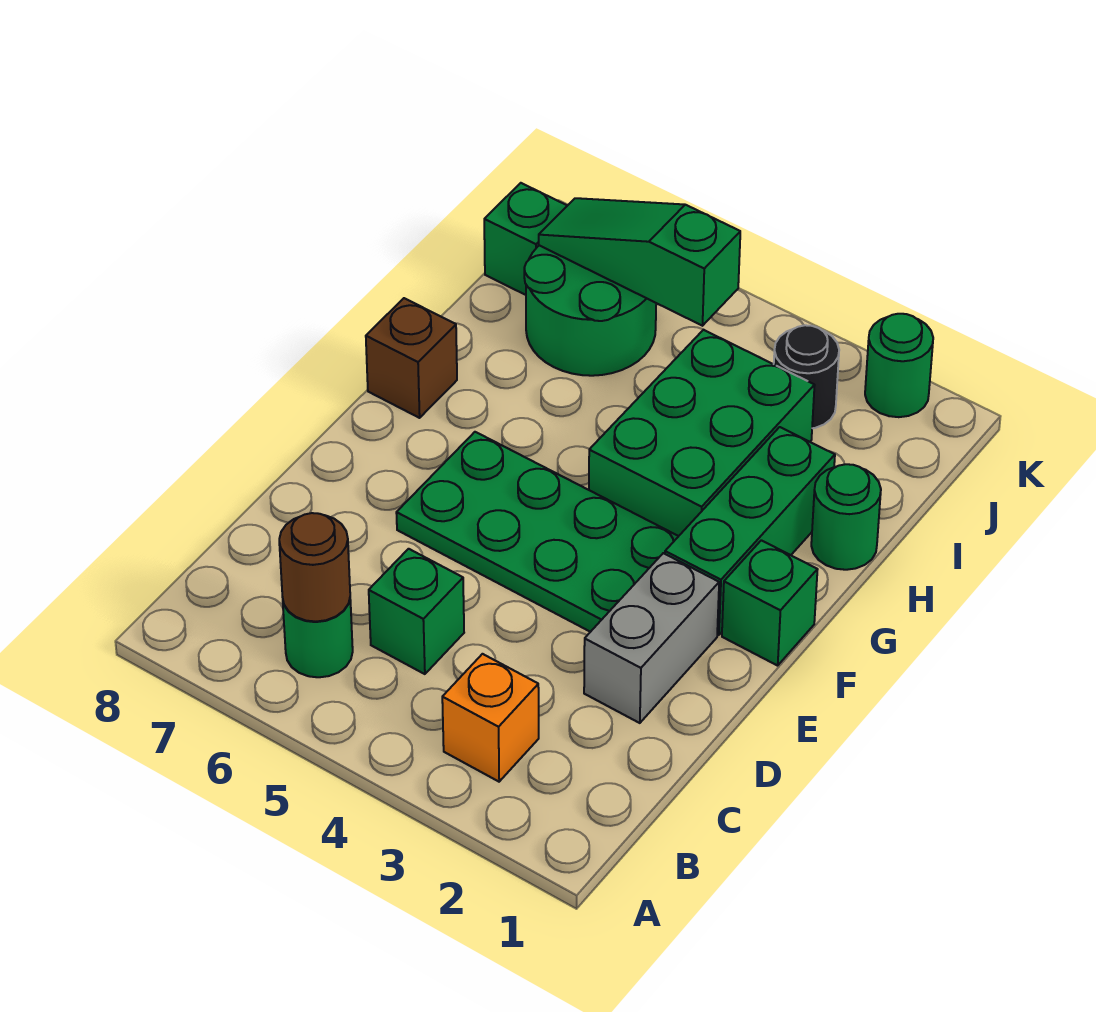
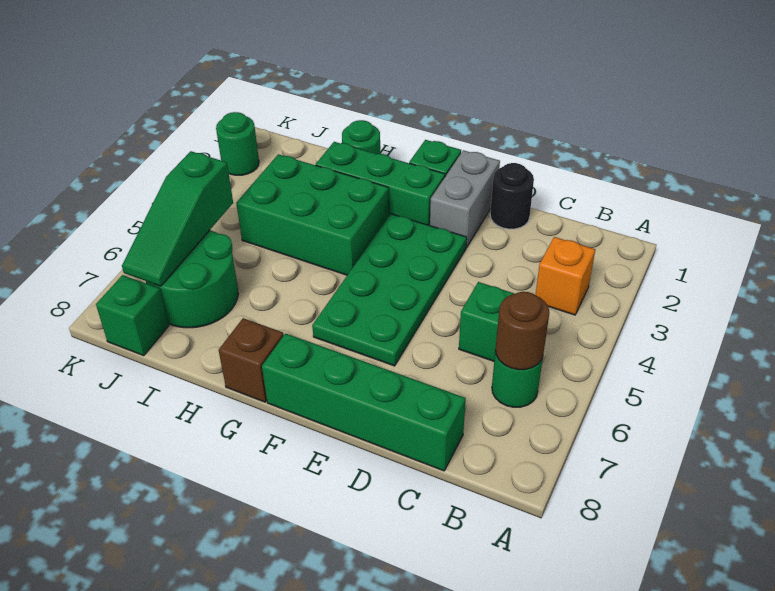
none -> green brick C8:F8 level 1
grey brick D2:E2 level 1 -> grey brick E1:E2 level 1
black round brick J3 level 1 -> black round brick D1 level 1

